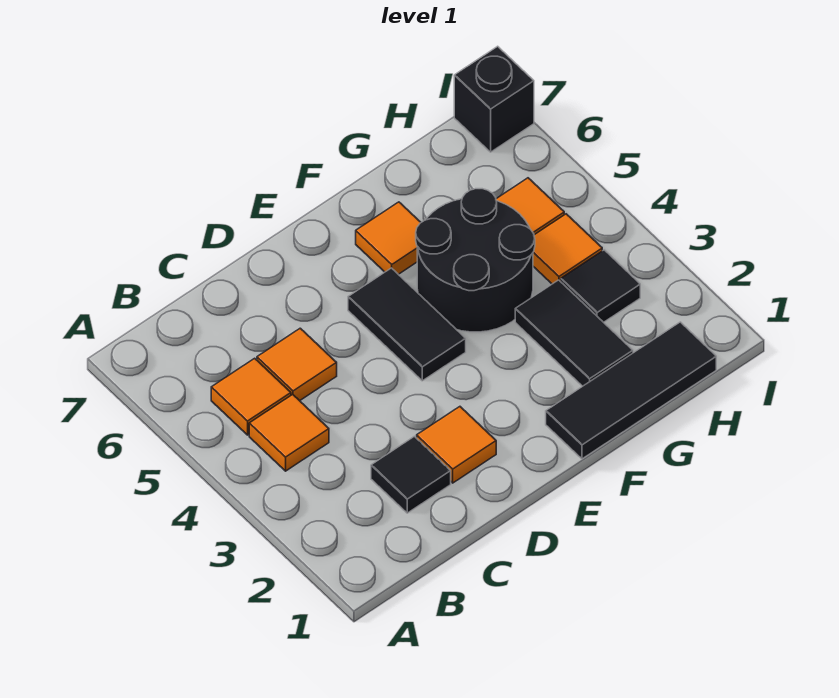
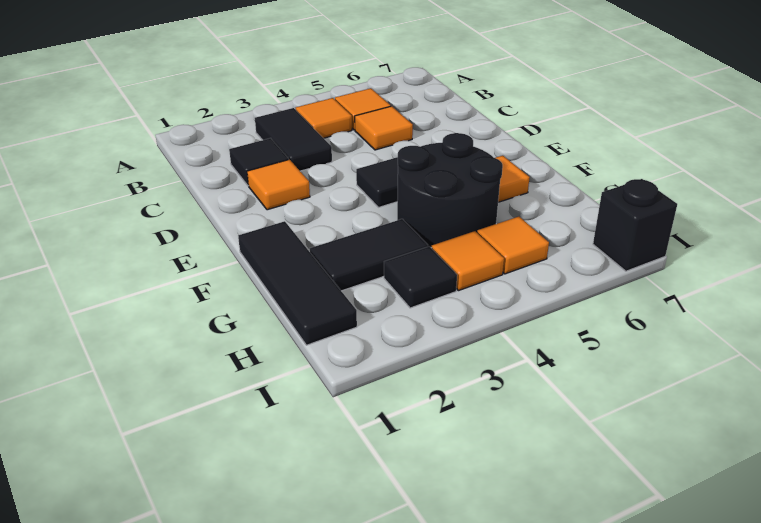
none -> black tile B3:C3 level 1

